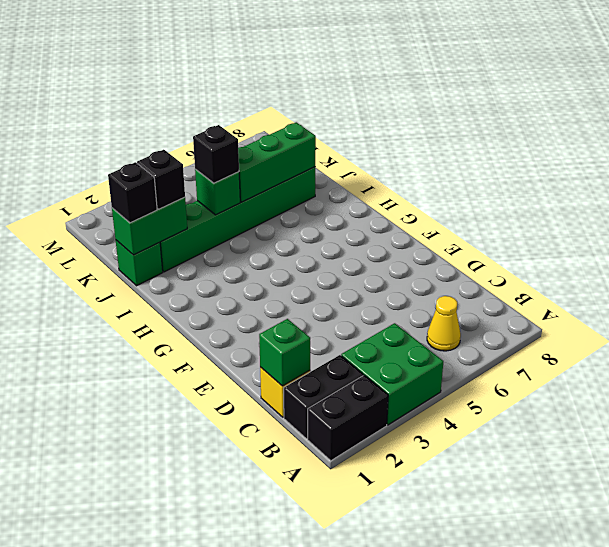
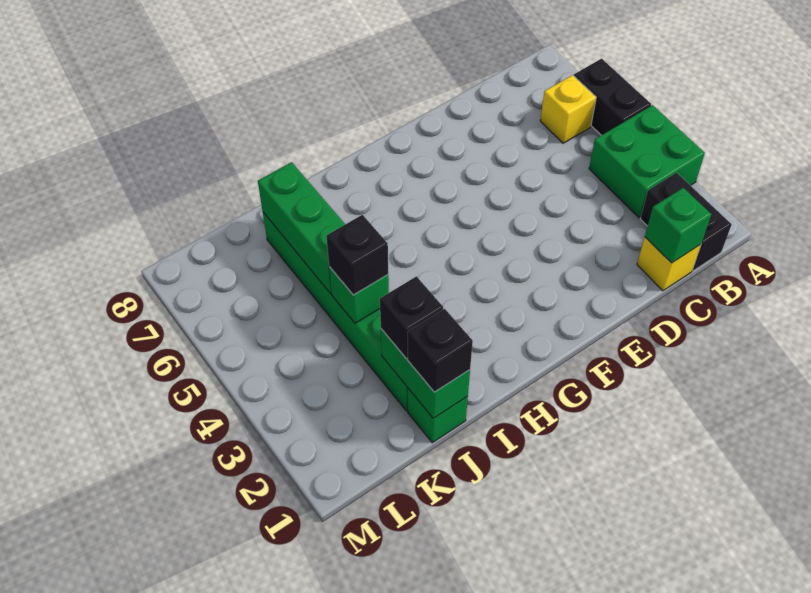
black brick A1:A2 level 1 -> black brick A5:A6 level 1
yellow cone B6 level 1 -> yellow brick B6 level 1

